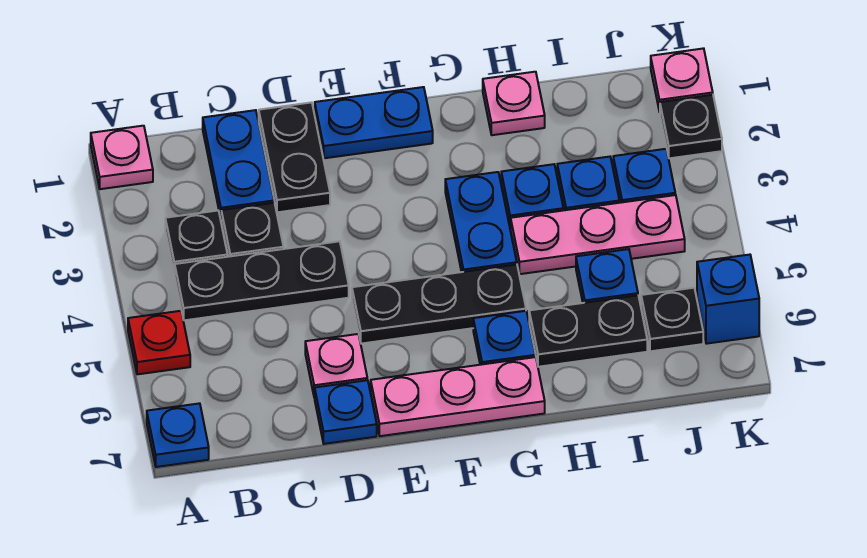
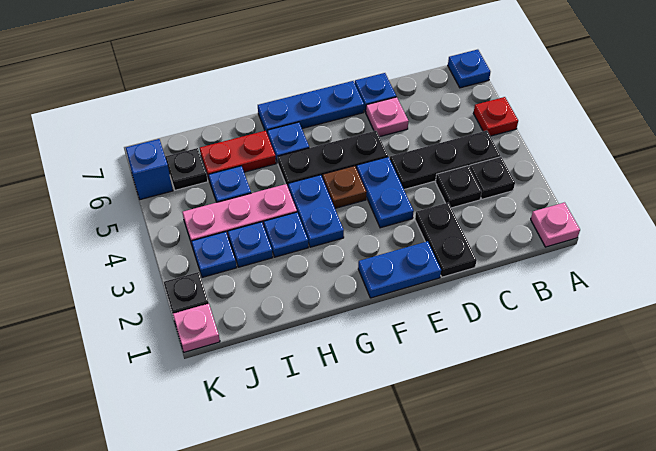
blue plate C1:C2 level 1 -> blue plate E3:E4 level 1
pink plate E7:G7 level 1 -> blue plate E7:G7 level 1
none -> brown plate F4 level 1
pink plate H1 level 1 -> none
black plate H6:I6 level 1 -> red plate H6:I6 level 1

